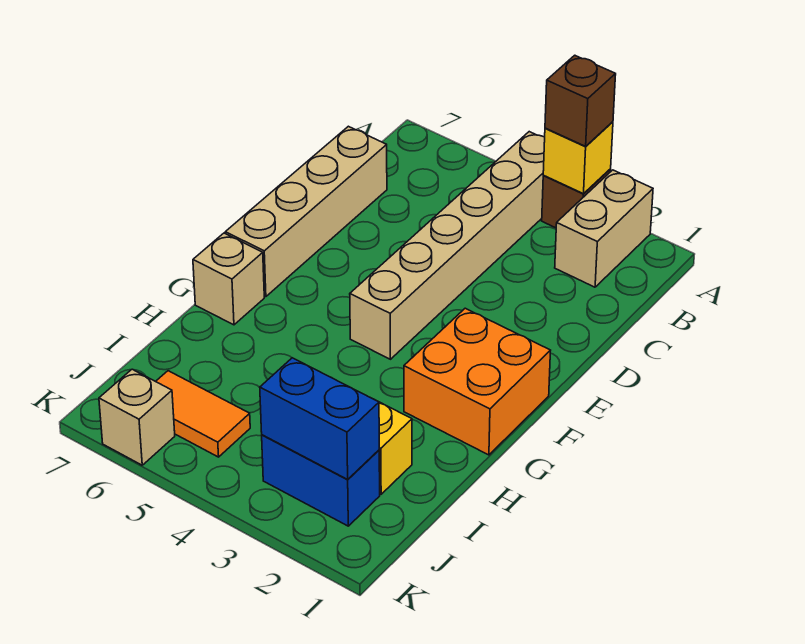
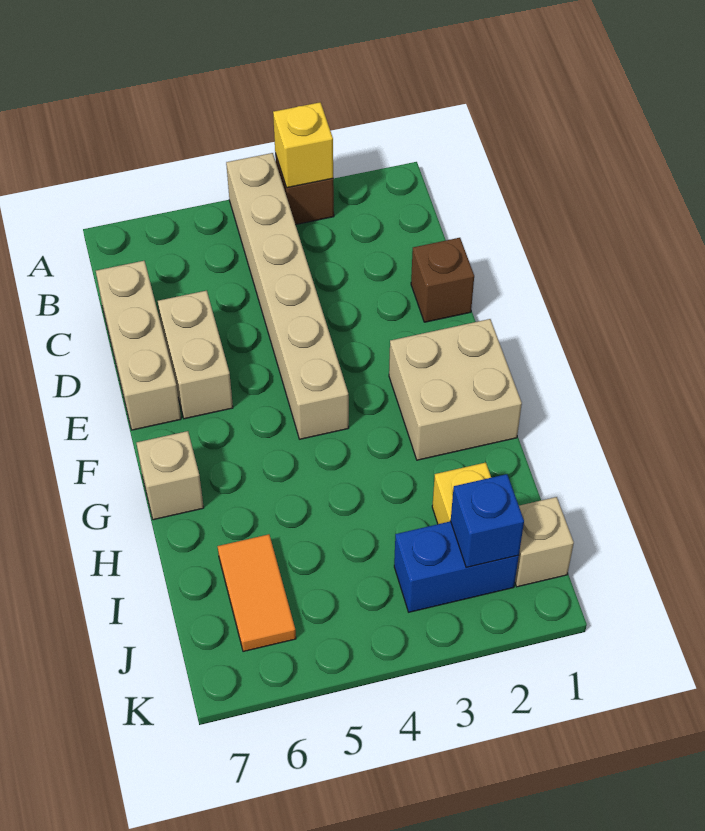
tan brick A2:B2 level 1 -> tan brick D6:E6 level 1
brown brick A3 level 3 -> brown brick D1 level 1
tan brick C7:F7 level 1 -> tan brick C7:E7 level 1
orange brick F1:G2 level 1 -> tan brick F1:G2 level 1
blue brick J2:J3 level 2 -> blue brick J2 level 2
orange tile J5:J6 level 1 -> orange tile I6:J6 level 1
tan brick K6 level 1 -> tan brick J1 level 1

